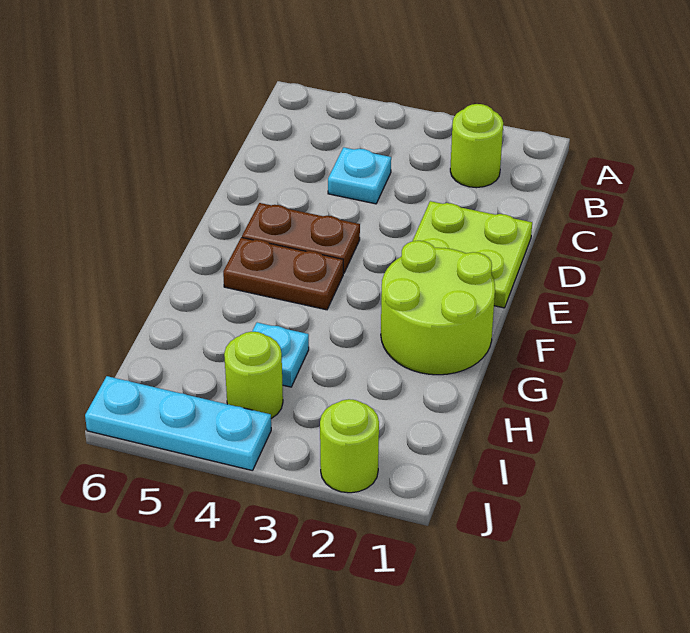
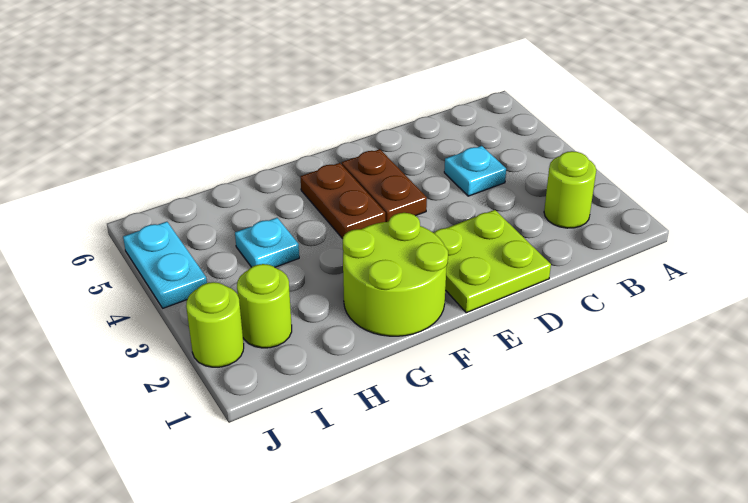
lime round brick I4 level 1 -> lime round brick I2 level 1
cyan plate J4:J6 level 1 -> cyan plate J4:J5 level 1

